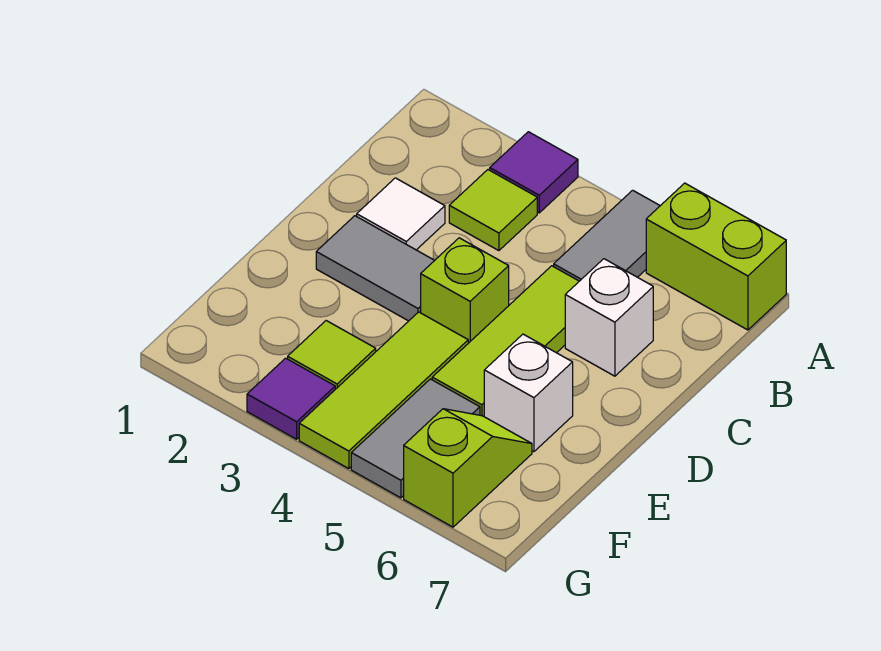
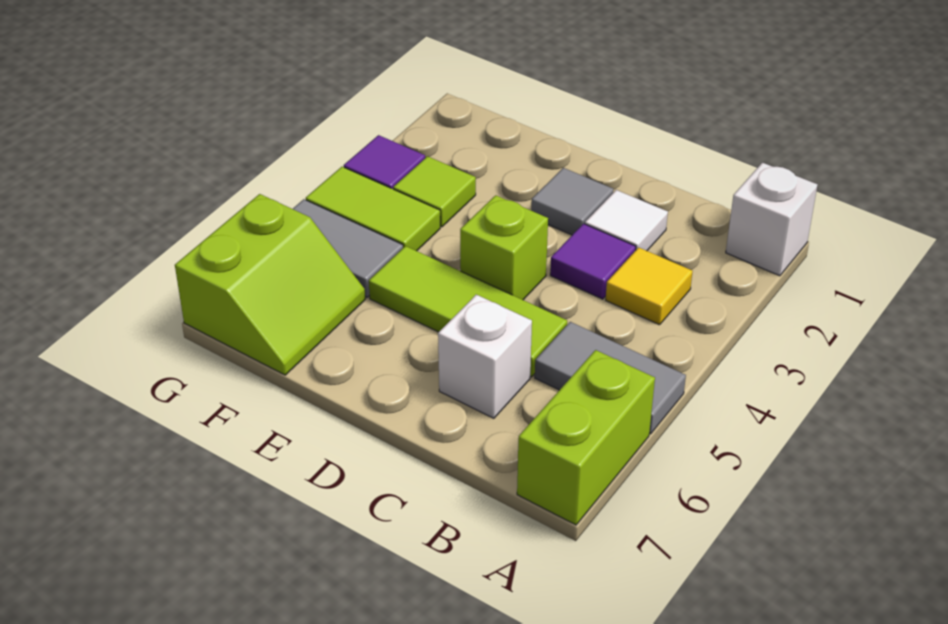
purple tile A3 level 1 -> purple tile C3 level 1
lime tile B3 level 1 -> yellow tile B3 level 1
grey tile D2:D3 level 1 -> grey tile D2 level 1
lime tile E4:G4 level 1 -> lime tile F4:G4 level 1
white brick E6 level 1 -> white brick A1 level 1
lime slope F6:G6 level 1 top G -> lime slope F6:G7 level 1 top G

